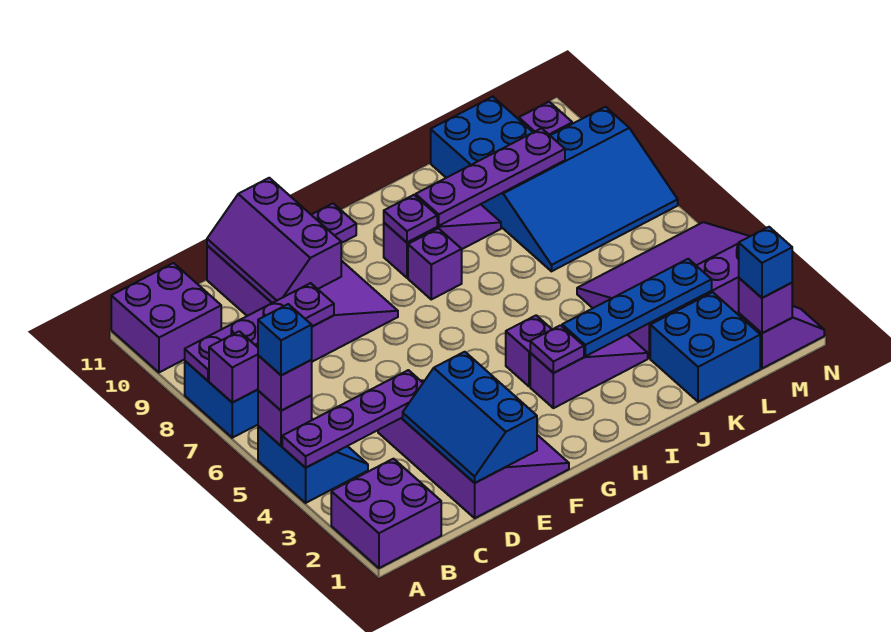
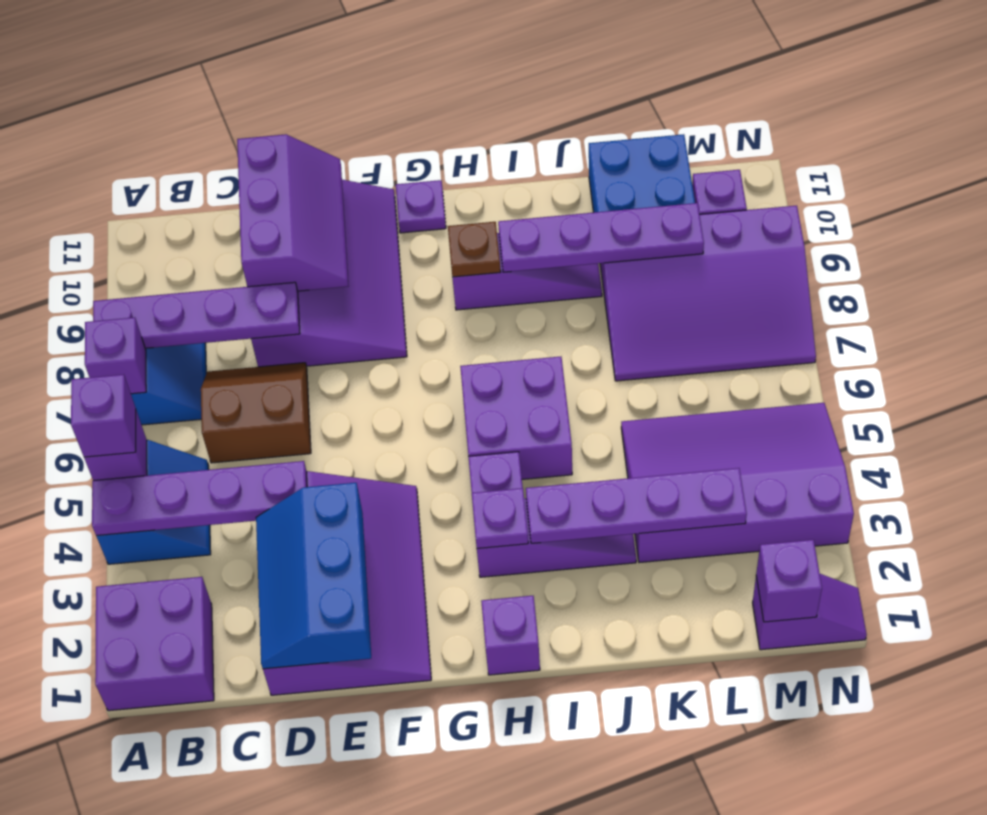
blue brick A5 level 4 -> none
purple brick A10:B11 level 1 -> purple brick H5:I6 level 1
none -> brown slope C6:D7 level 1 top 6
purple slope D9:E11 level 2 top E -> purple slope D9:E11 level 2 top D
purple brick H8 level 1 -> purple brick H1 level 1
purple plate H9 level 2 -> brown plate H9 level 2
blue plate I3:L3 level 2 -> purple plate I3:L3 level 2
blue brick K1:L2 level 1 -> none
blue slope K7:N9 level 1 top 9 -> purple slope K7:N9 level 1 top 9
blue brick M1 level 3 -> none

